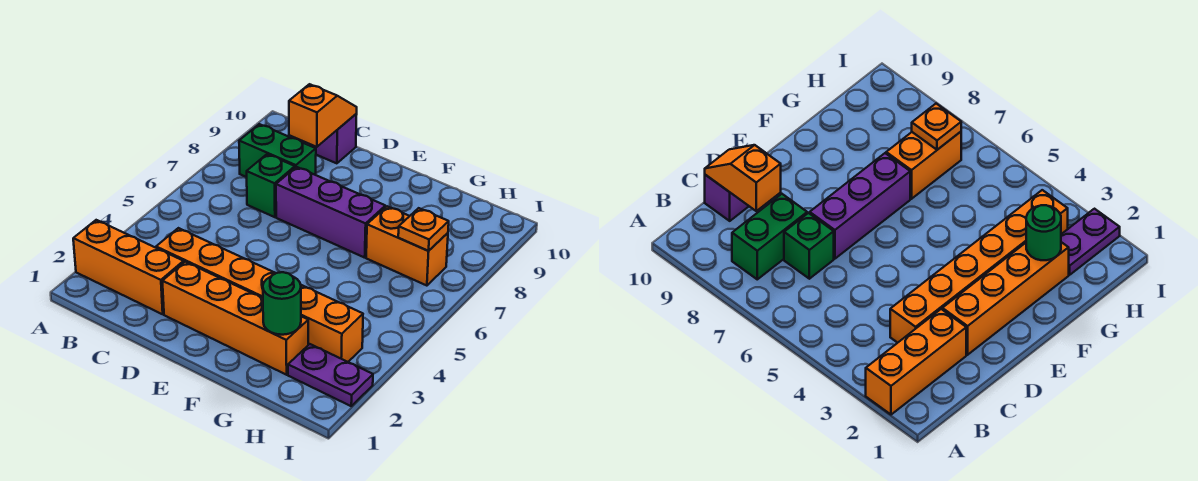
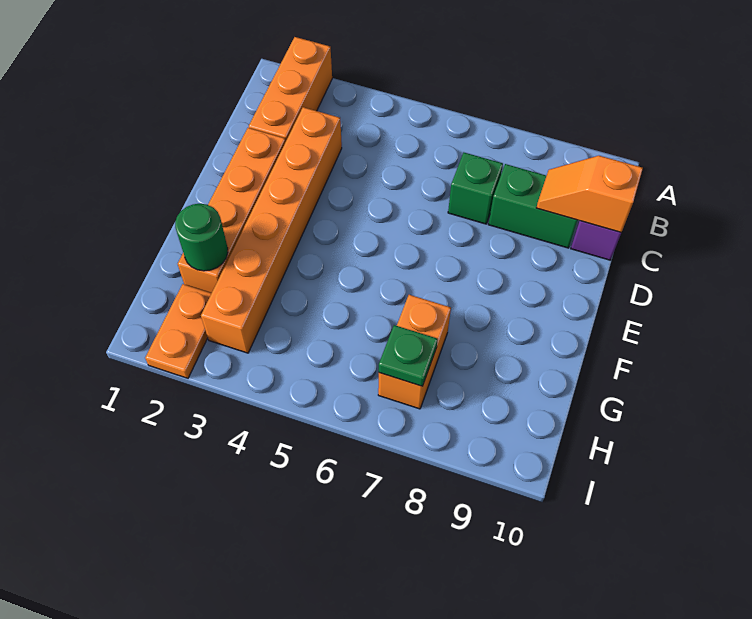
green brick B8:C8 level 1 -> green brick C8:C9 level 1
orange slope C9:C10 level 2 top 9 -> orange slope C9:C10 level 2 top 10
purple brick D7:F7 level 1 -> none
purple plate H2:I2 level 1 -> orange plate H2:I2 level 1
orange plate H7 level 2 -> green plate H7 level 2

